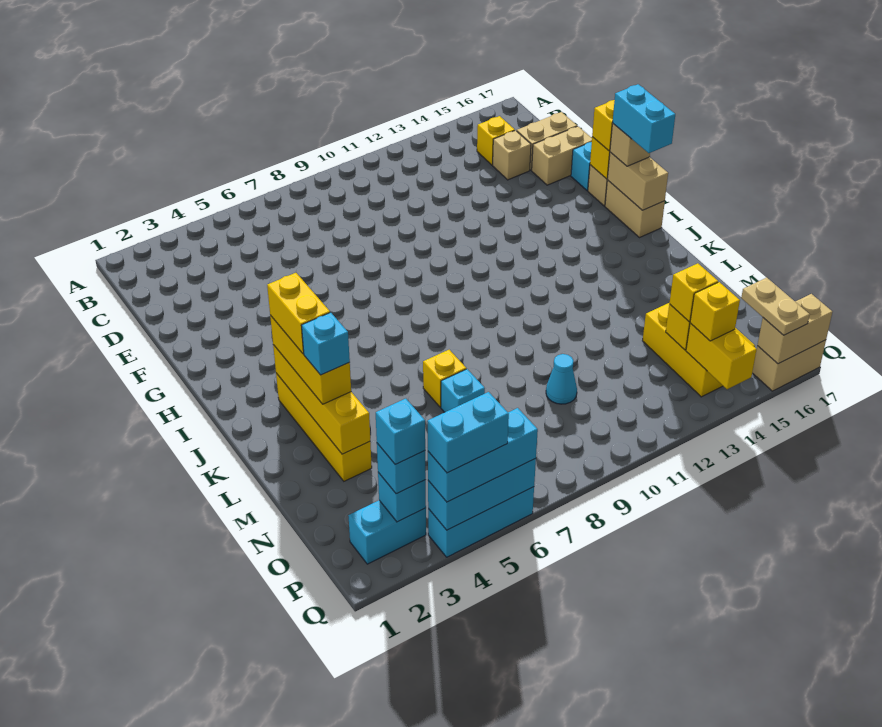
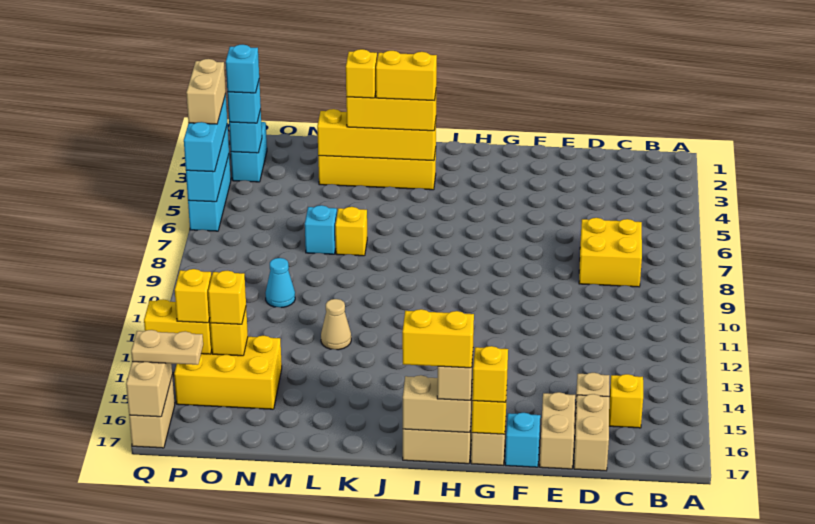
none -> yellow brick C7:D8 level 1
cyan brick H17:I17 level 4 -> yellow brick H17:I17 level 4
cyan brick L3 level 4 -> yellow brick L3 level 4
none -> tan cone L12 level 1
cyan brick Q4:Q5 level 4 -> tan brick Q4:Q5 level 4

